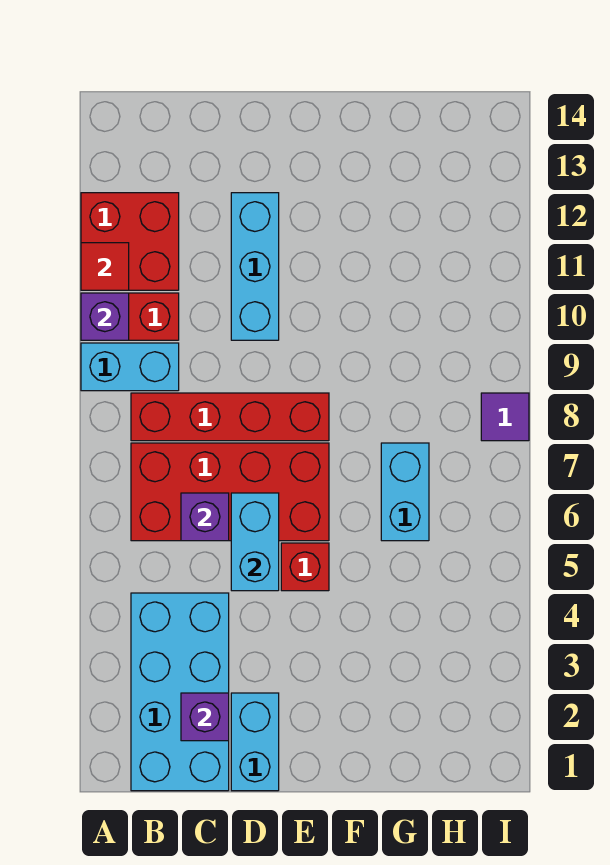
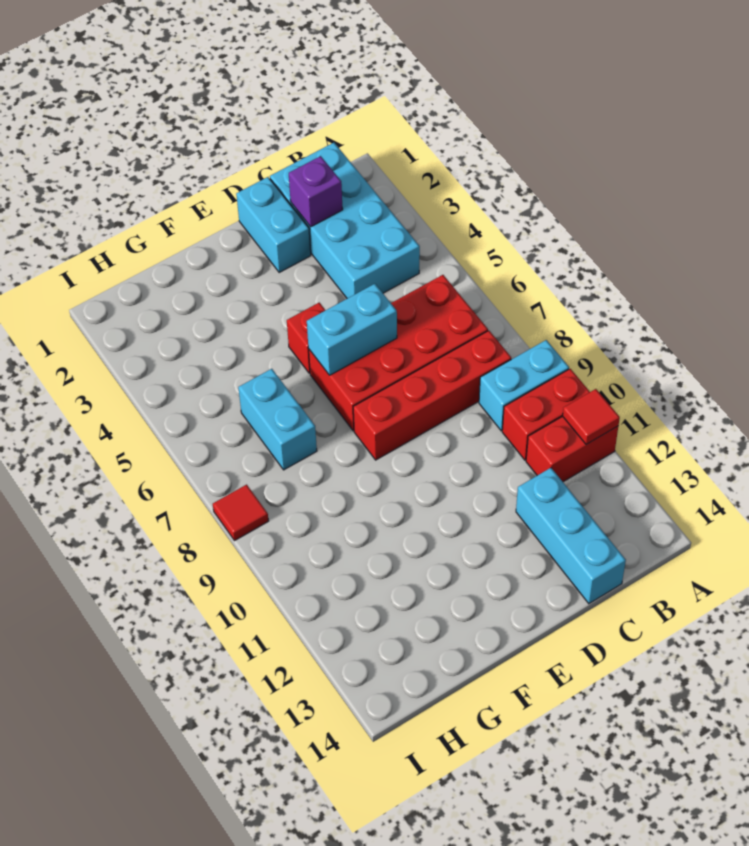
purple brick A10 level 2 -> none
red brick A11:B12 level 1 -> red brick A11:B11 level 1
purple brick C6 level 2 -> none
cyan brick D5:D6 level 2 -> cyan brick D6:E6 level 2
cyan brick D10:D12 level 1 -> cyan brick C12:C14 level 1
purple tile I8 level 1 -> red tile I8 level 1

